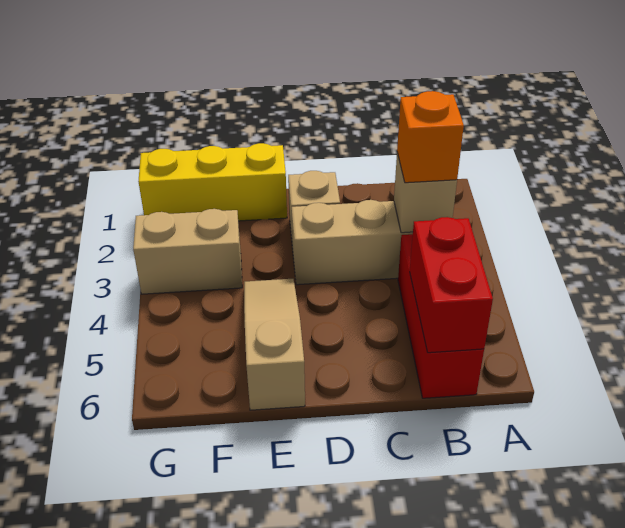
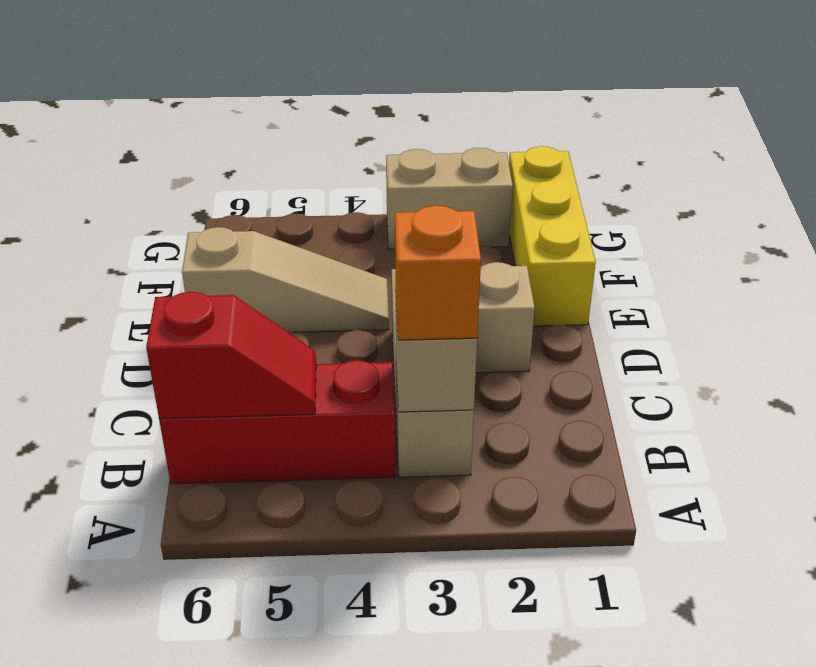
red brick B5:B6 level 2 -> red slope B5:B6 level 2 top 6
tan brick F3:G3 level 1 -> tan brick G2:G3 level 1

